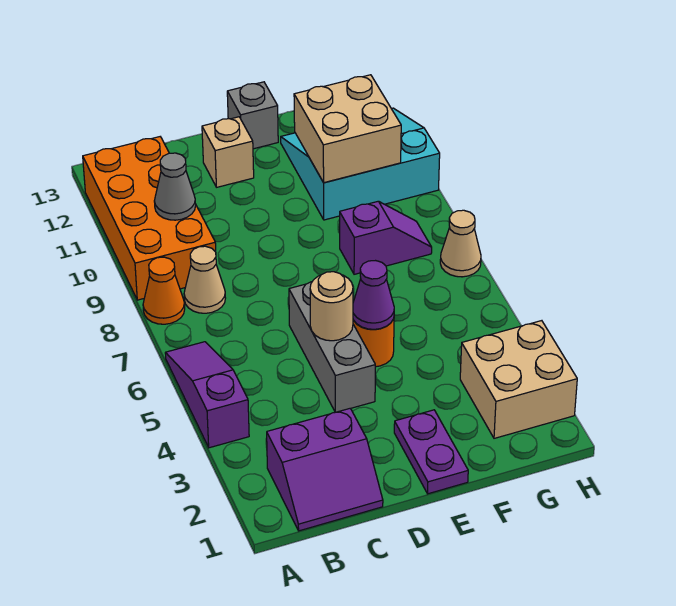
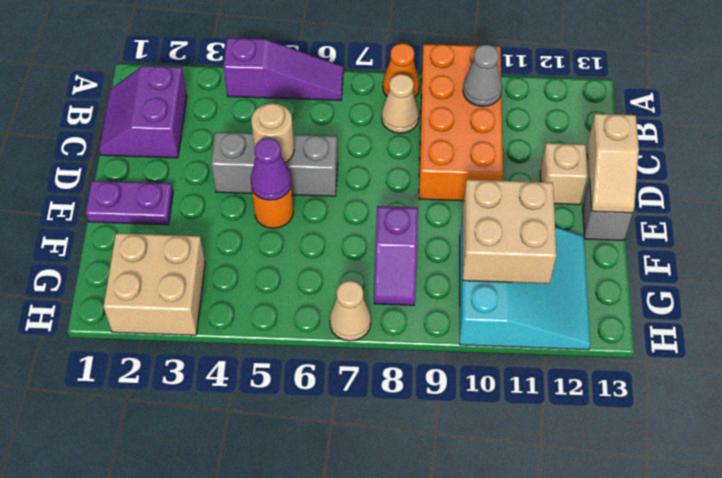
orange brick A9:B12 level 1 -> orange brick A9:D10 level 1
none -> tan slope D13:E13 level 2 top D

